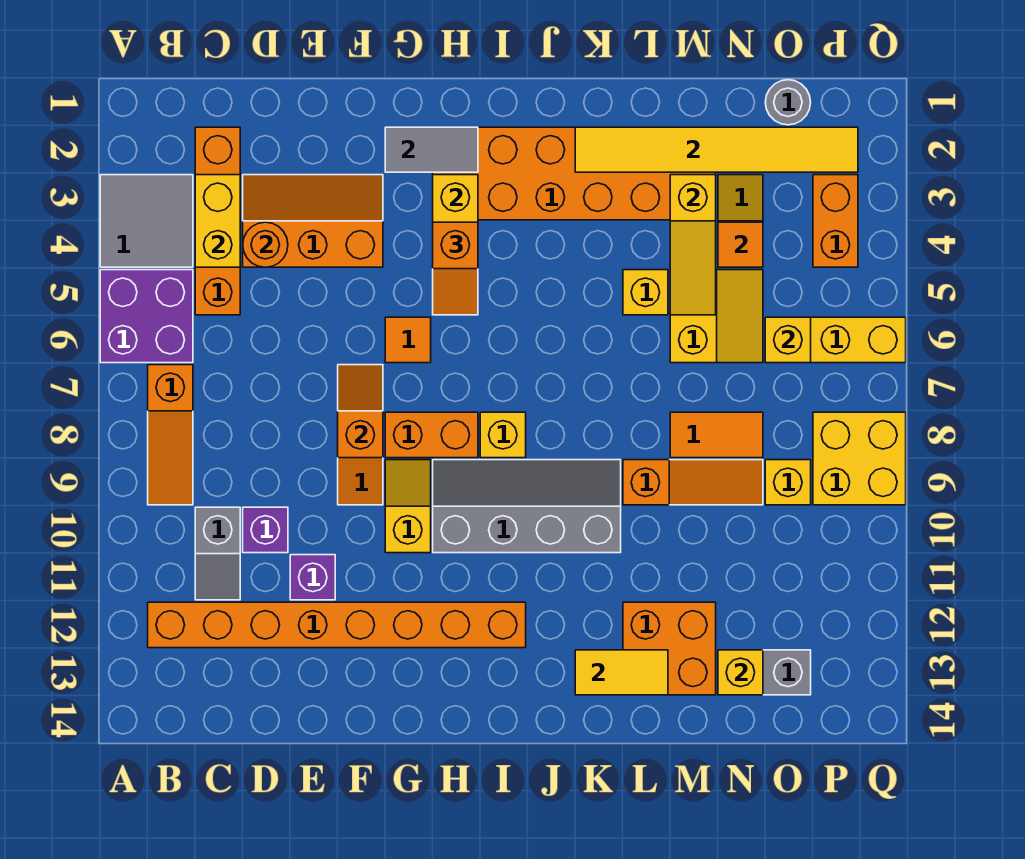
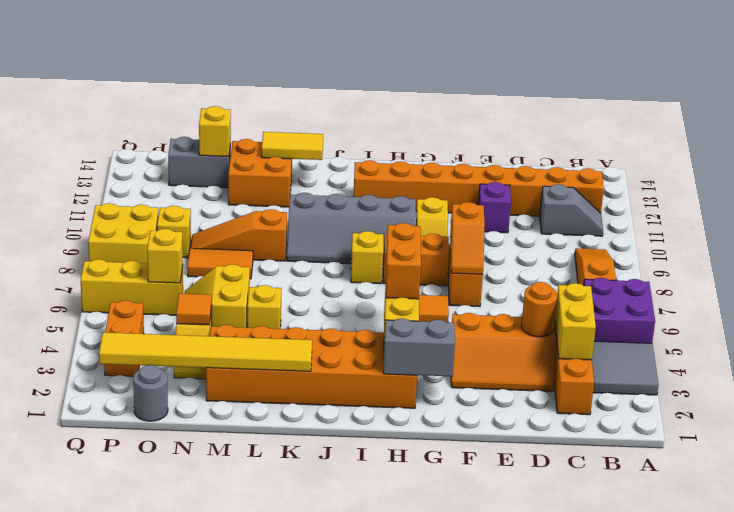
grey slope C10:C11 level 1 top 10 -> grey slope B11:C11 level 1 top C
purple brick D10 level 1 -> none
grey tile G2:H2 level 2 -> grey brick G2:H2 level 2
orange slope H4:H5 level 3 top 4 -> orange brick H4:H5 level 3
yellow slope M3:M5 level 2 top 3 -> none

